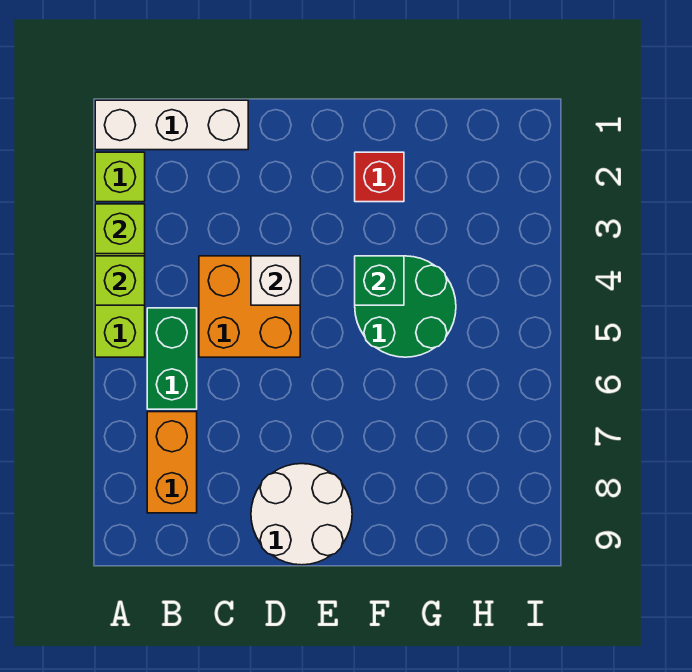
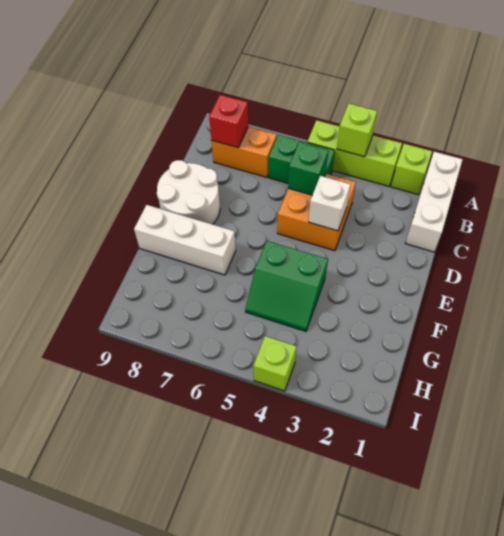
lime brick A3 level 2 -> lime brick I4 level 1
red brick F2 level 1 -> red brick B8 level 2
green round brick F4:G5 level 1 -> green slope F4:G5 level 1 top F
green brick F4 level 2 -> green brick C5 level 2
none -> white brick F7:F9 level 1

